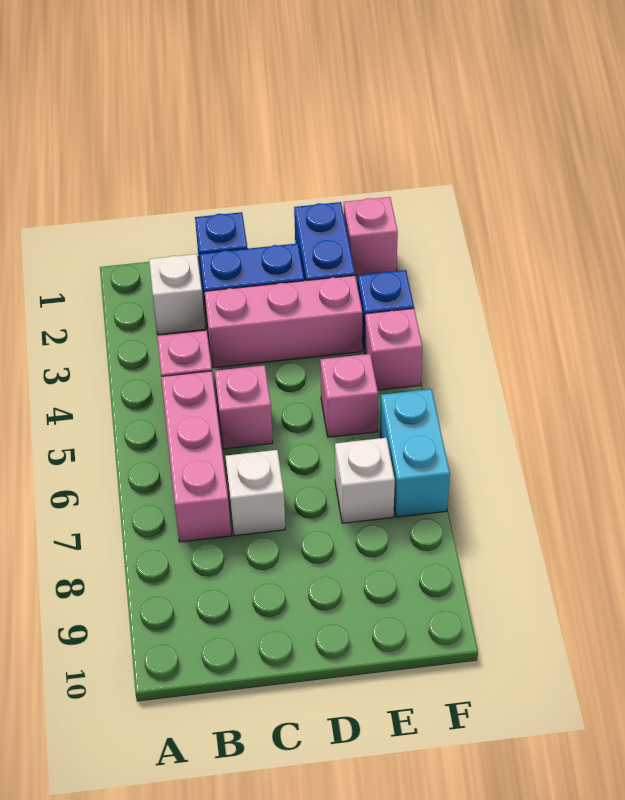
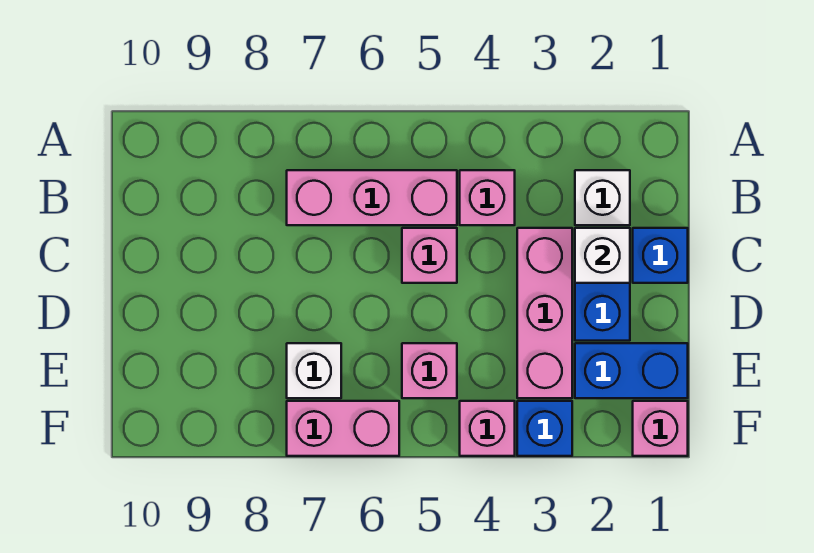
white brick C7 level 1 -> white brick C2 level 2
cyan brick F6:F7 level 1 -> pink brick F6:F7 level 1

